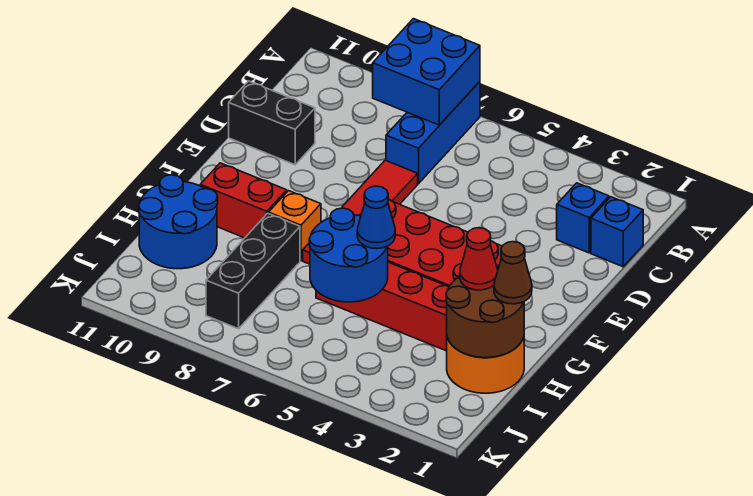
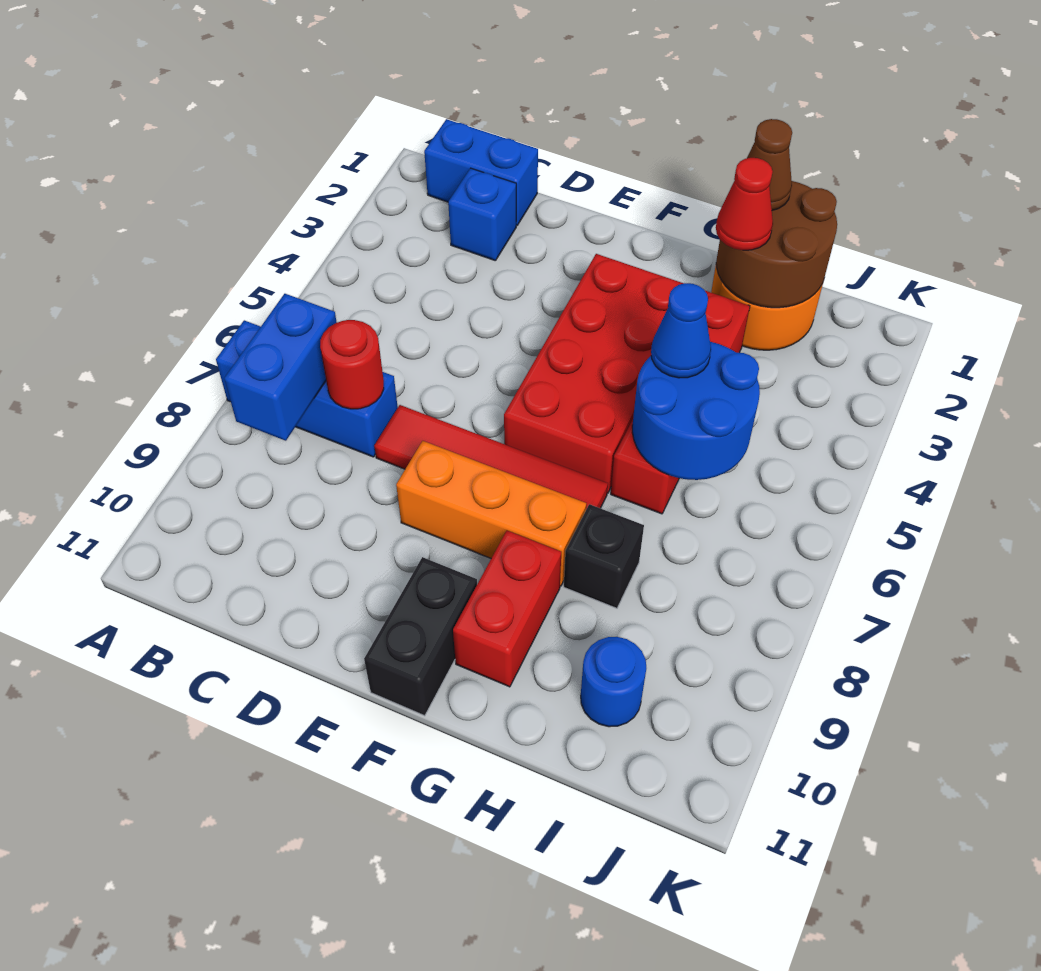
blue brick A7:B8 level 2 -> blue brick B7:B8 level 2
blue brick C1 level 1 -> blue brick B1:C1 level 1
none -> red round brick C7 level 2
black brick D10:D11 level 1 -> black brick F10:F11 level 1
orange brick G8 level 1 -> orange brick E8:G8 level 1
black brick H8:J8 level 1 -> black brick H8 level 1
blue round brick H10:I11 level 1 -> blue round brick I10 level 1

